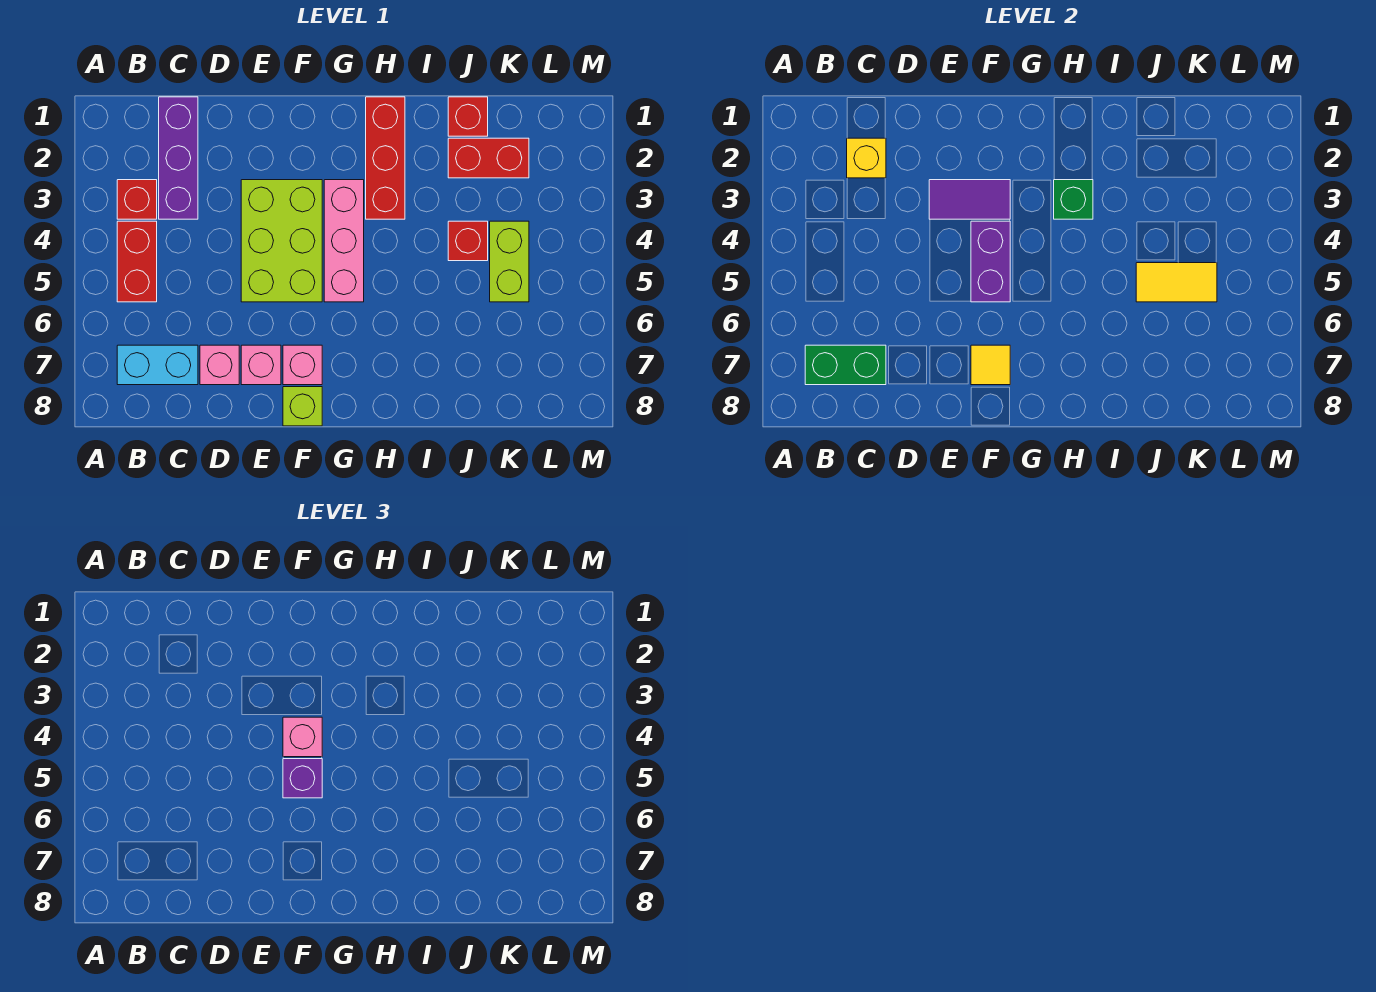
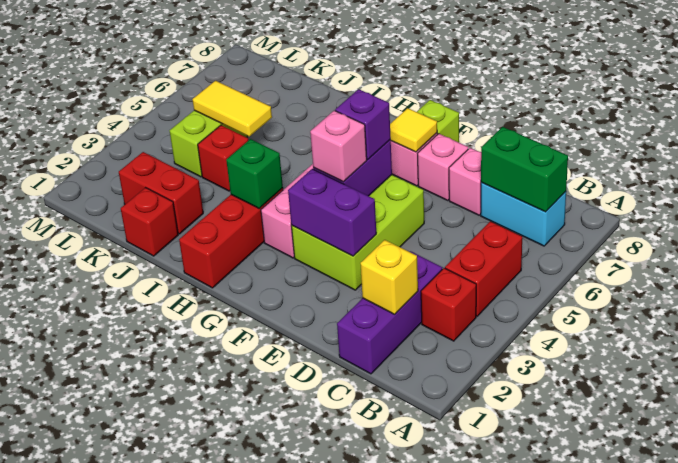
purple tile E3:F3 level 2 -> purple brick E3:F3 level 2

